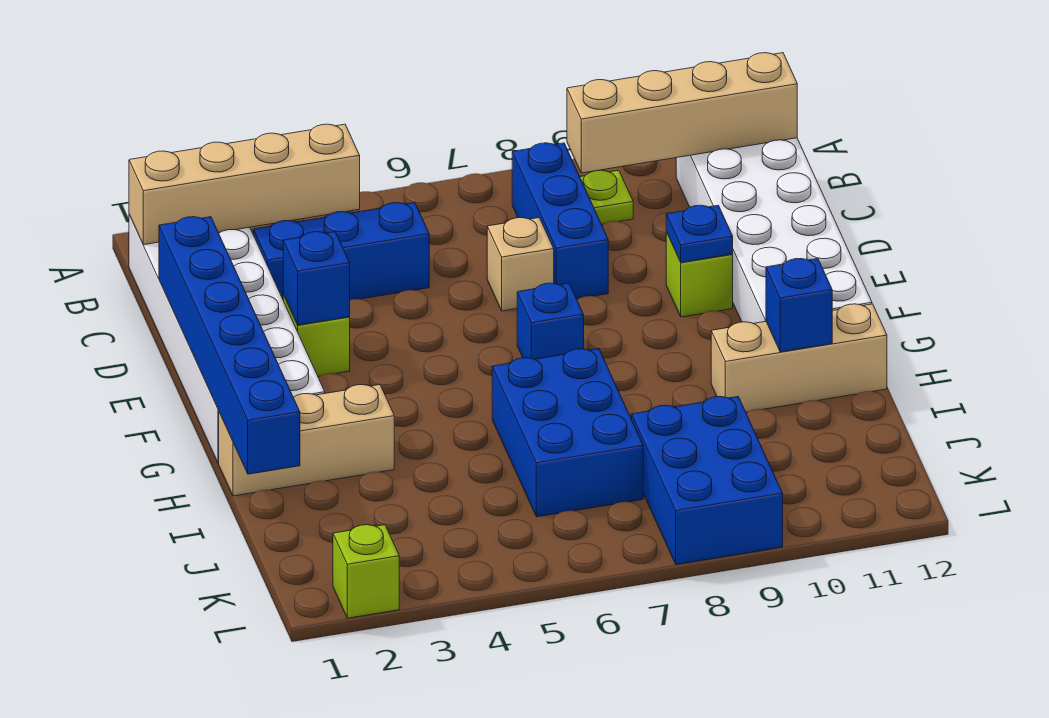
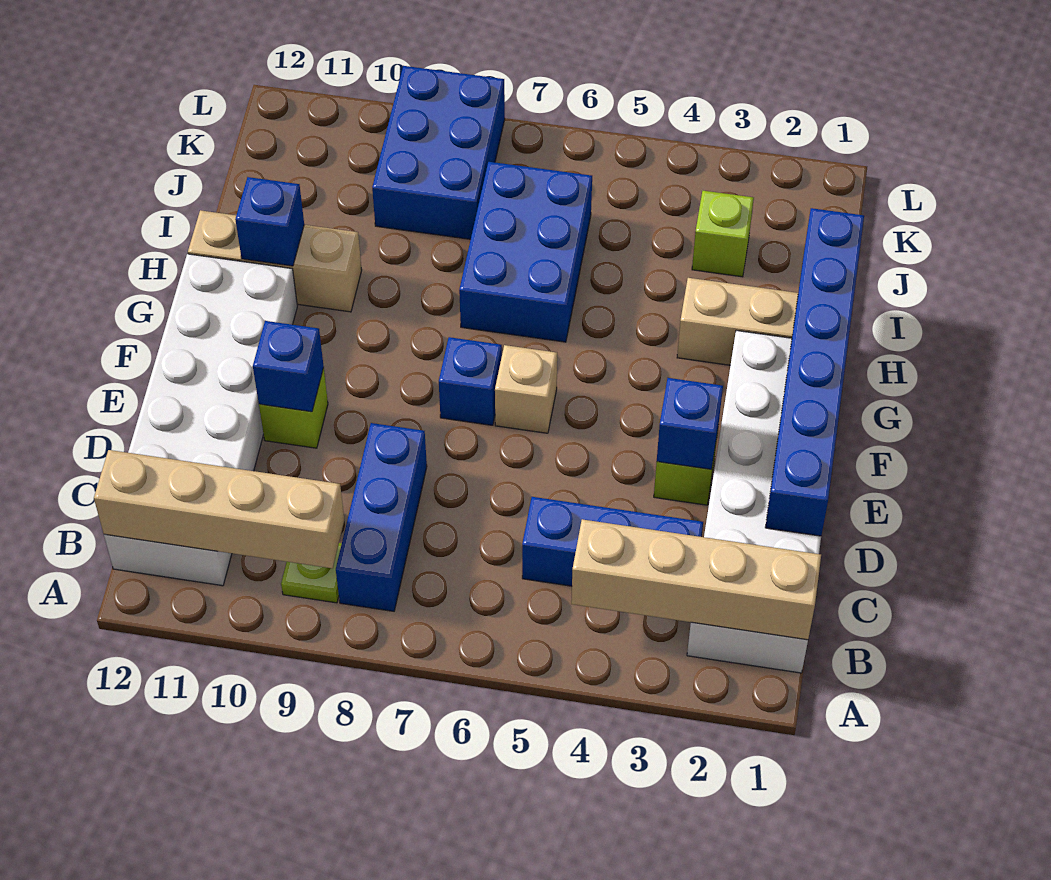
tan brick D7 level 1 -> tan brick F6 level 1
blue plate E10 level 2 -> blue brick E10 level 2
lime brick L2 level 1 -> lime brick J3 level 1

